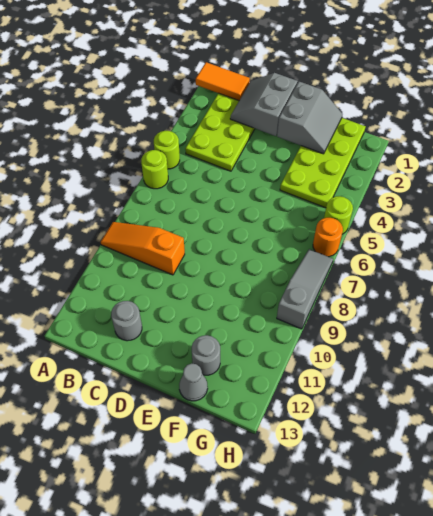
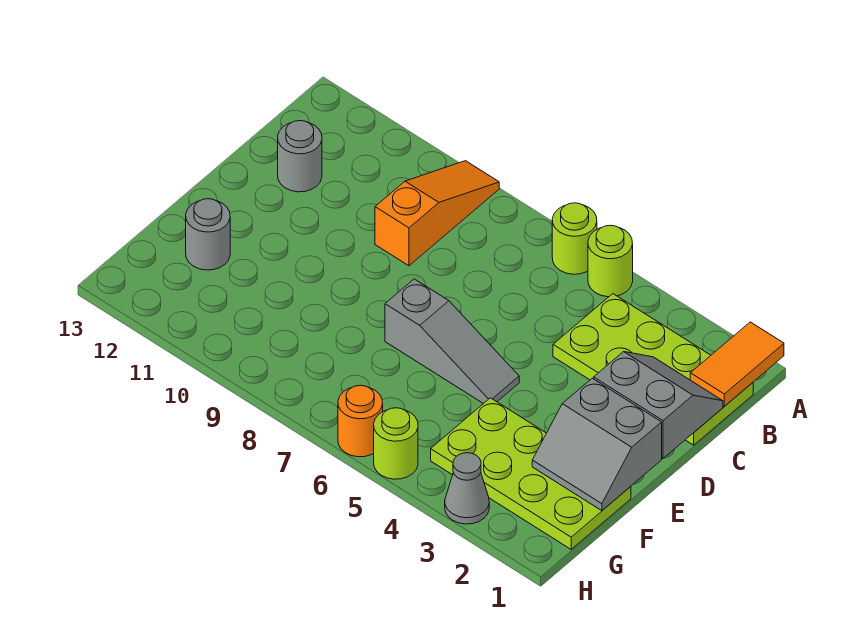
grey cone F13 level 1 -> grey cone H3 level 1
grey slope H7:H9 level 1 top 9 -> grey slope E5:E7 level 1 top 7

